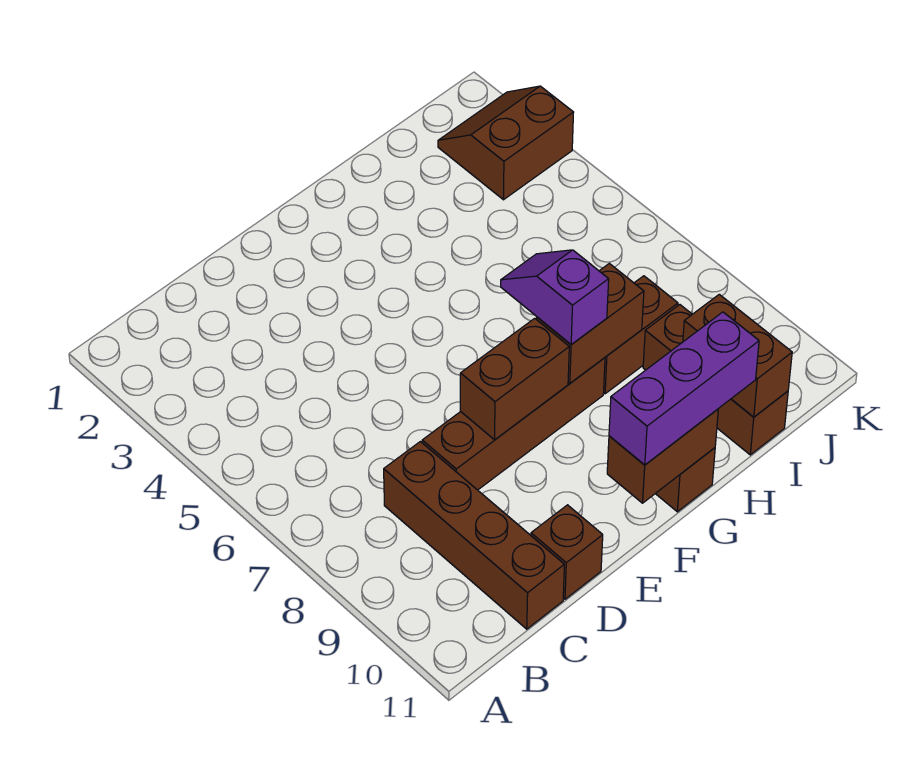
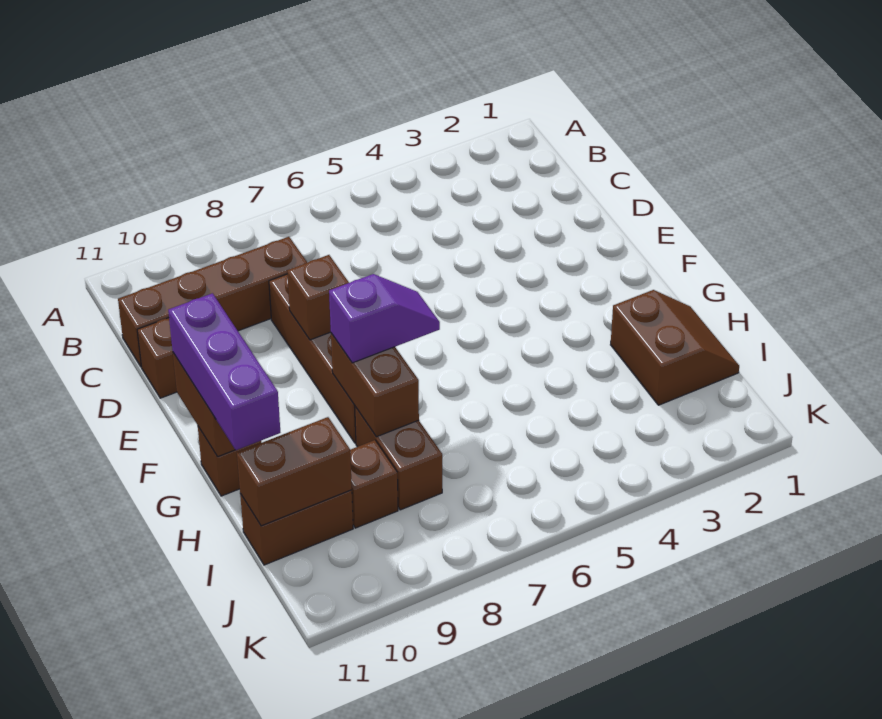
brown brick E8:F8 level 2 -> brown brick E8 level 2
brown slope J2:K3 level 1 top 3 -> brown slope H1:I2 level 1 top 2

